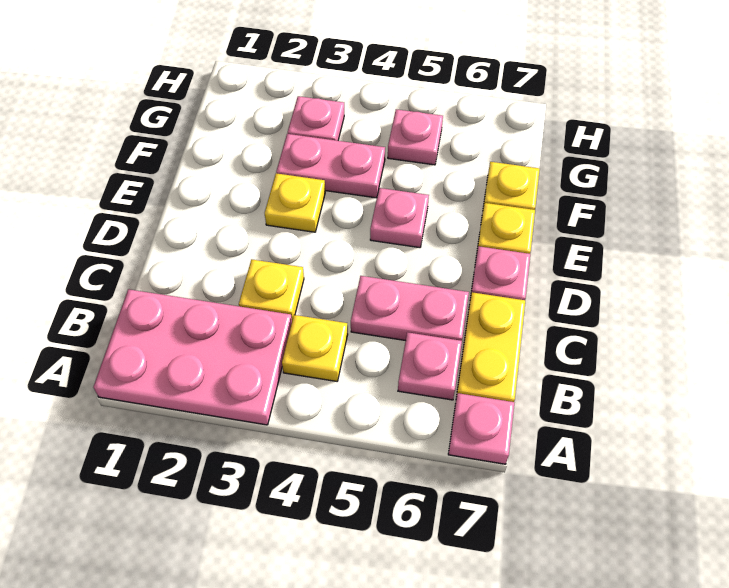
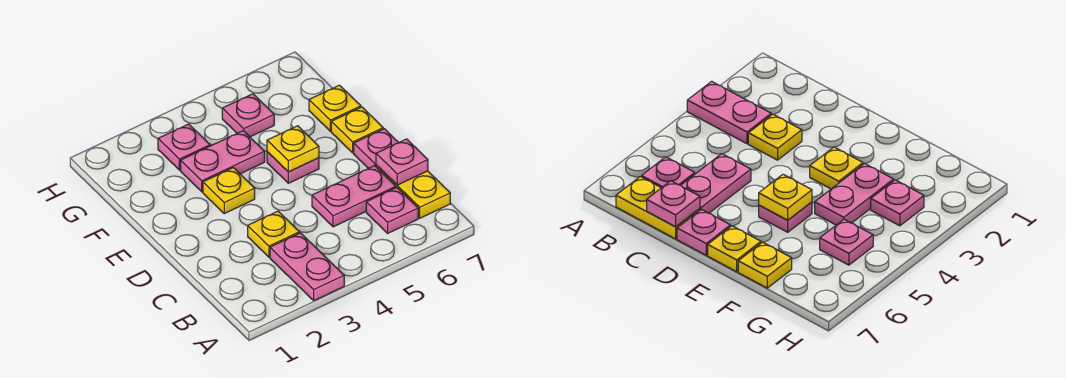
pink plate A1:B3 level 1 -> pink plate A3:B3 level 1
pink plate A7 level 1 -> pink plate C7 level 2
yellow plate B4 level 1 -> yellow plate E5 level 2

